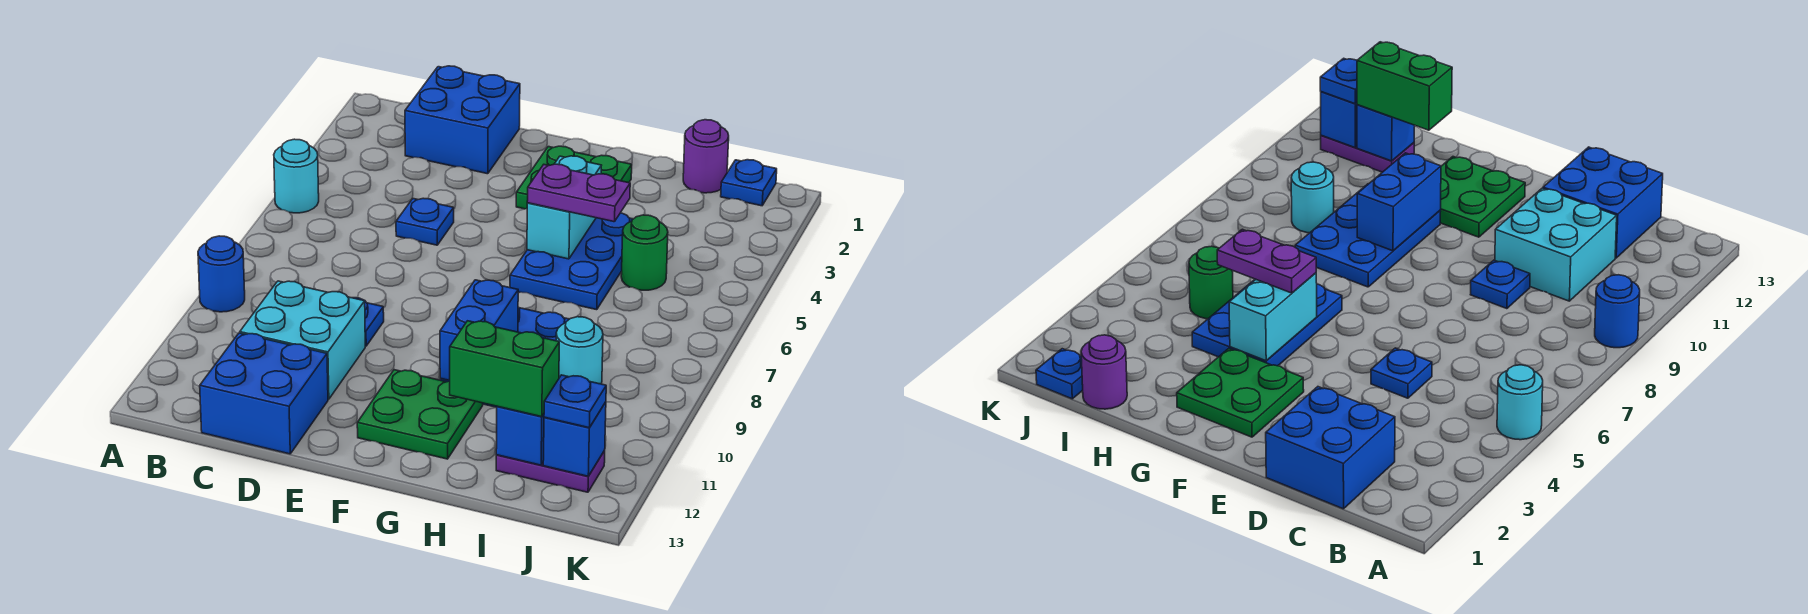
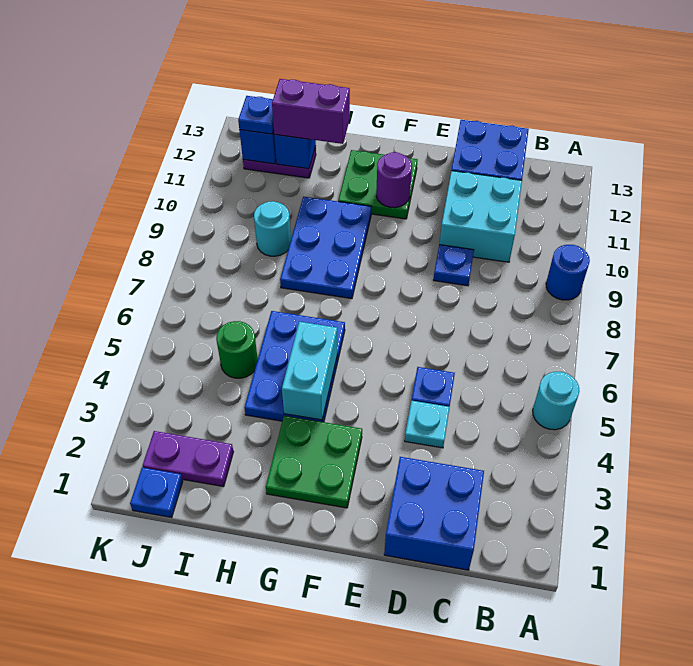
none -> cyan plate D4 level 1
purple plate G5:H5 level 3 -> purple plate I2:J2 level 1
blue brick G9:G10 level 2 -> none
green brick H12:I12 level 3 -> purple brick H12:I12 level 3
purple round brick I1 level 1 -> purple round brick F11 level 2

